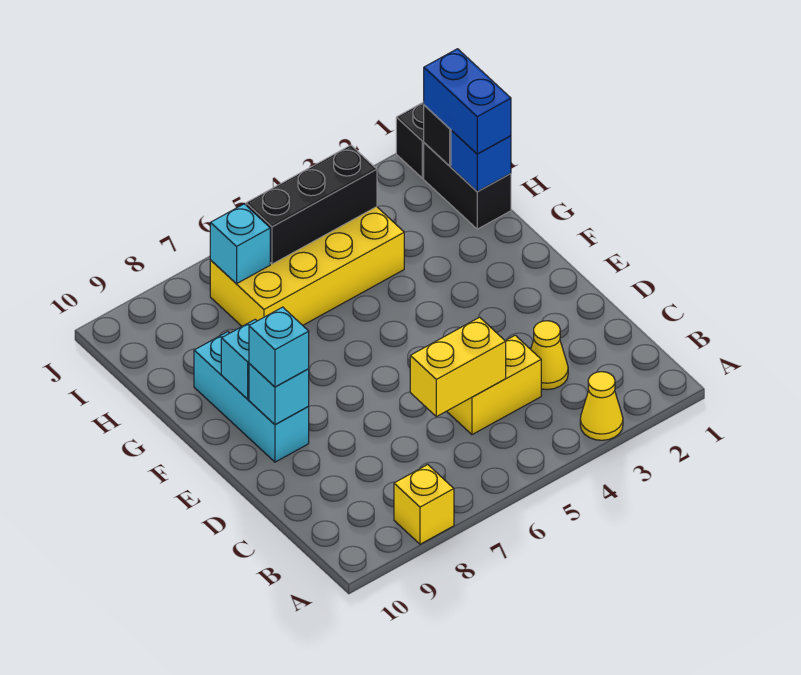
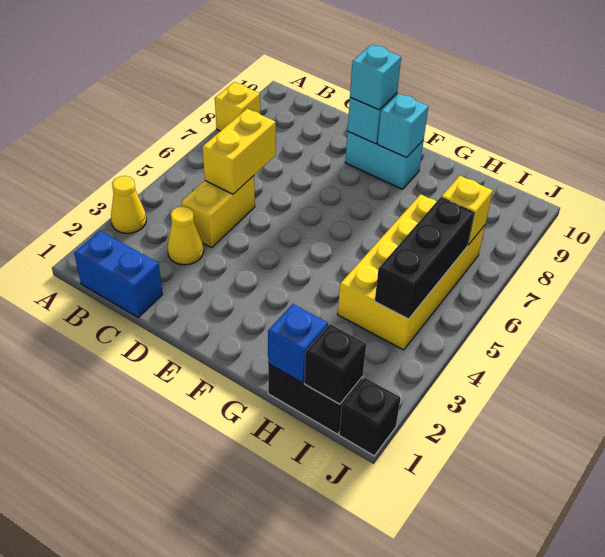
cyan brick E9:G9 level 1 -> cyan brick E9:F9 level 1
blue brick H1:I1 level 3 -> blue brick B1:C1 level 1
cyan brick I7 level 2 -> yellow brick I7 level 2

